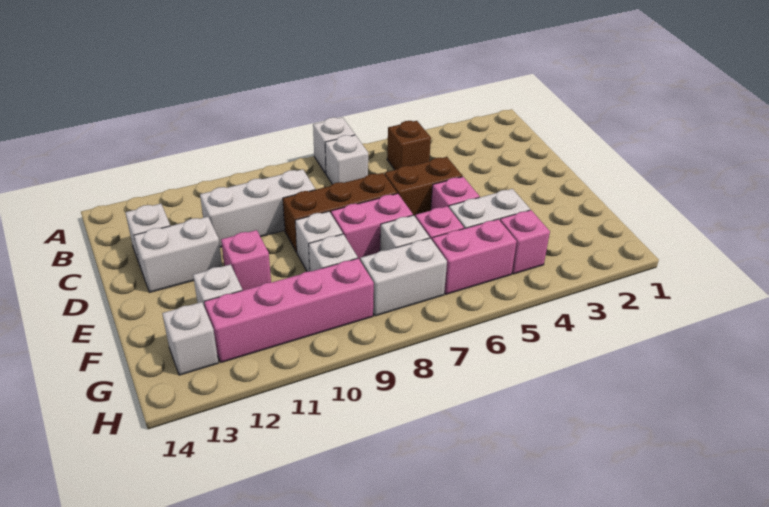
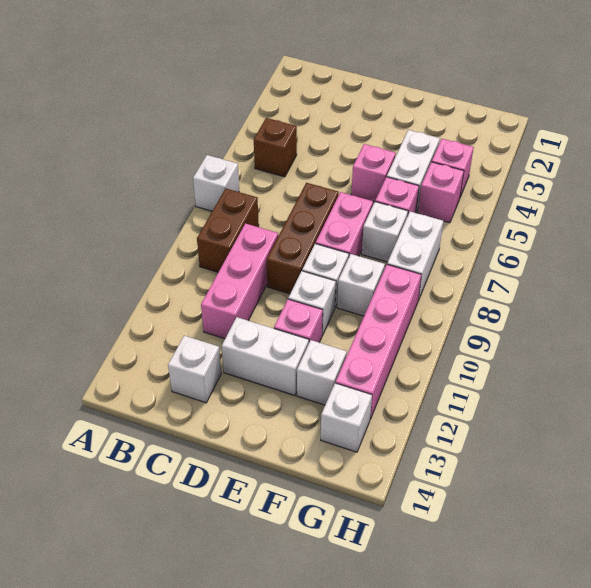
white brick B7 level 1 -> white brick E10 level 1
white brick C9:C11 level 1 -> pink brick C9:C11 level 1
brown brick D5:D6 level 1 -> brown brick B8:B9 level 1
white brick D12:D13 level 1 -> white brick D12:E12 level 1
pink brick G5:G6 level 1 -> pink brick G5 level 1

